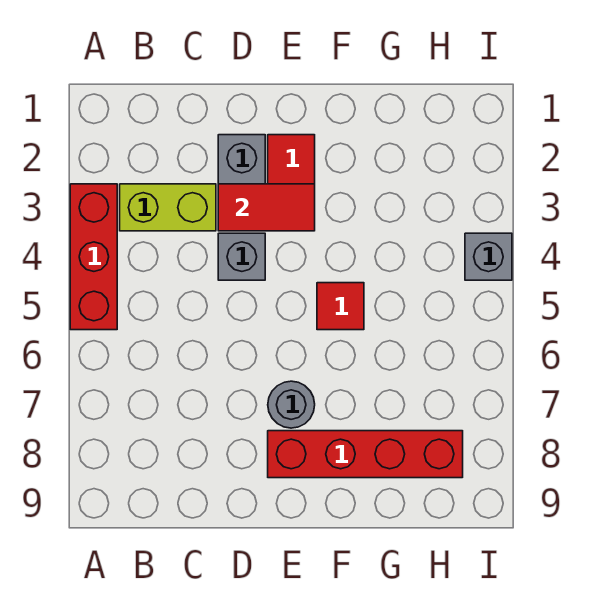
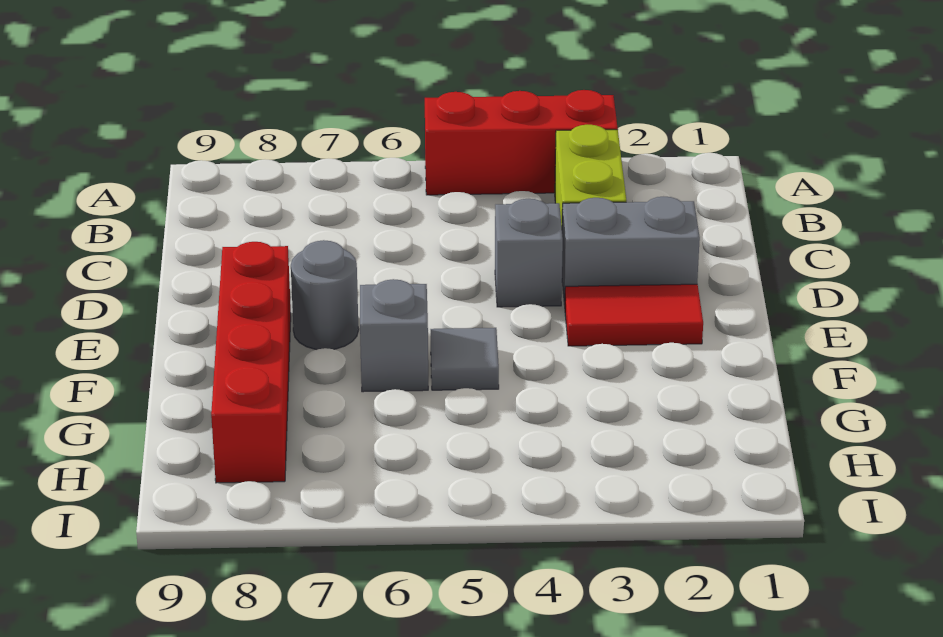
red tile D3:E3 level 2 -> none
red tile F5 level 1 -> grey tile F5 level 1
grey brick I4 level 1 -> grey brick F6 level 1

